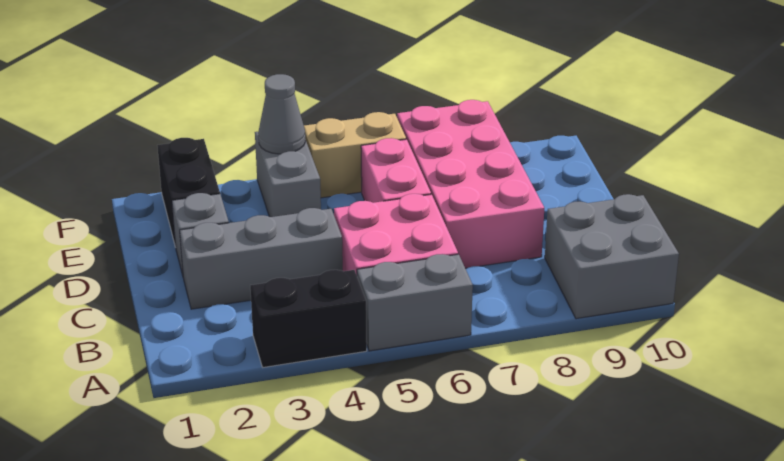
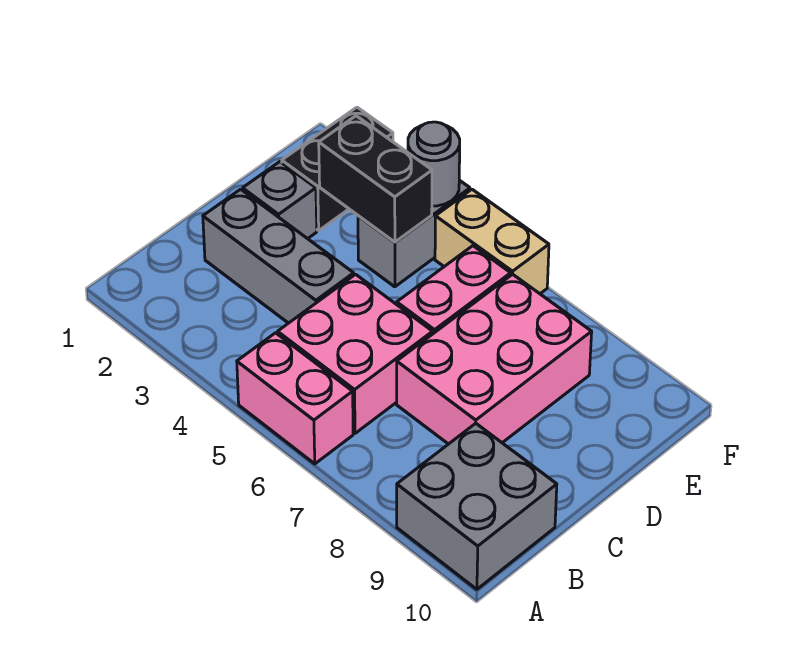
black brick A3:A4 level 1 -> black brick E3:E4 level 2
grey brick A5:A6 level 1 -> pink brick A5:A6 level 1
pink brick C7:F8 level 1 -> pink brick C7:E8 level 1
grey cone F4 level 2 -> grey round brick F4 level 2

